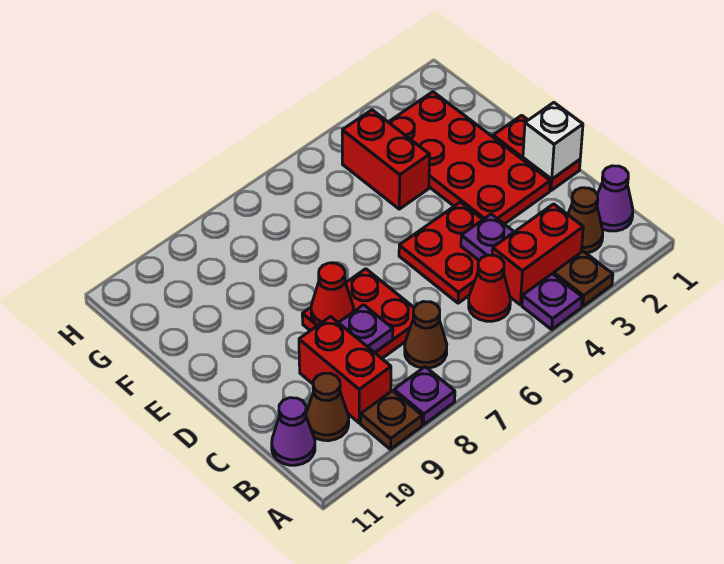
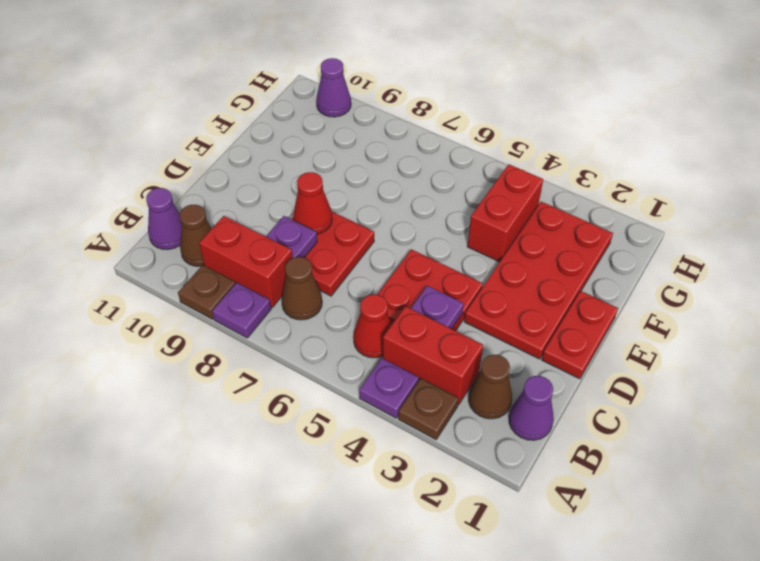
red brick B9:C9 level 1 -> red brick B8:B9 level 1
white brick D1 level 2 -> none
none -> purple cone H10 level 1

